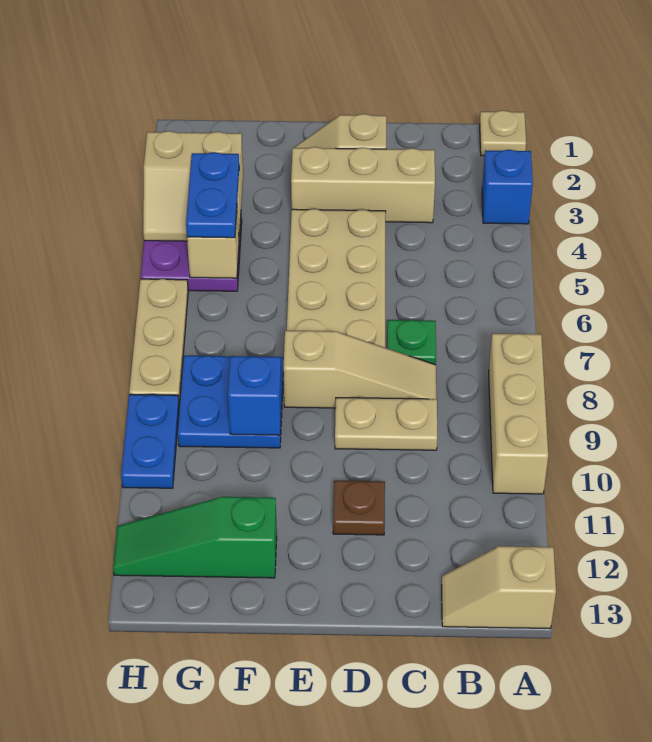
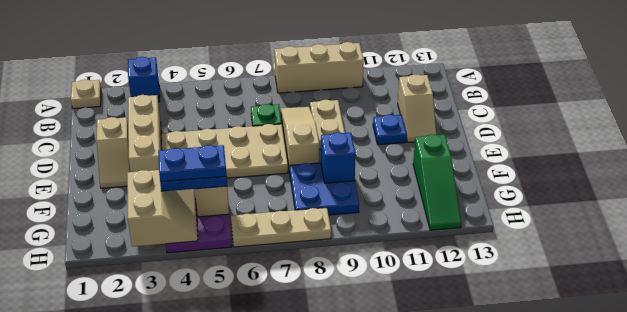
tan slope A13:B13 level 1 top A -> tan slope C12:D12 level 1 top C
brown plate D11 level 1 -> blue plate D11 level 1
blue plate H9:H10 level 1 -> blue plate G4:G5 level 4

